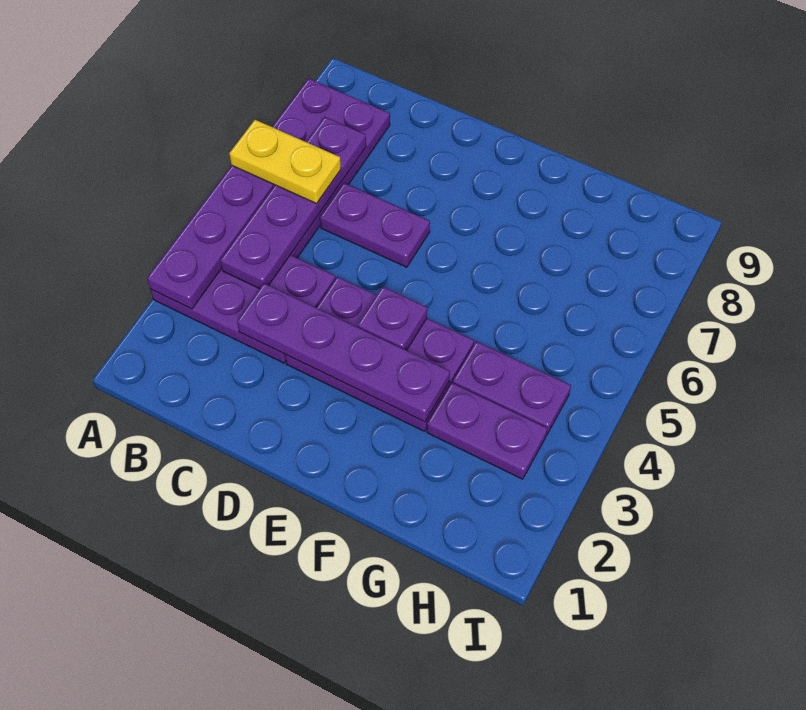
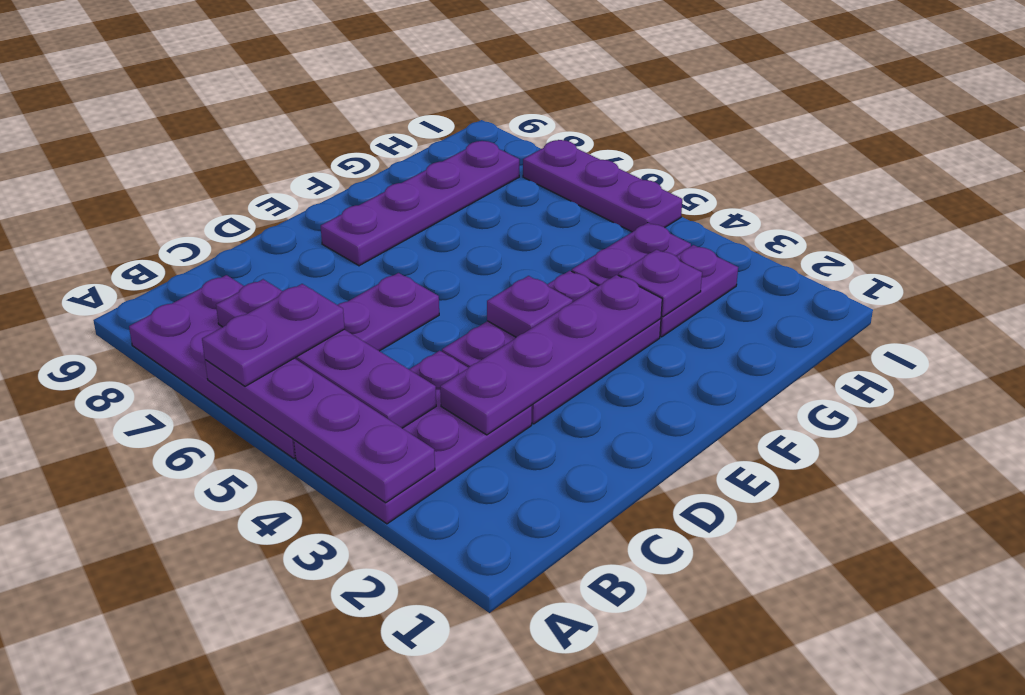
yellow plate A6:B6 level 3 -> purple plate A6:B6 level 3
none -> purple plate E8:H8 level 1
none -> purple plate G3 level 2
none -> purple plate I5:I7 level 1

